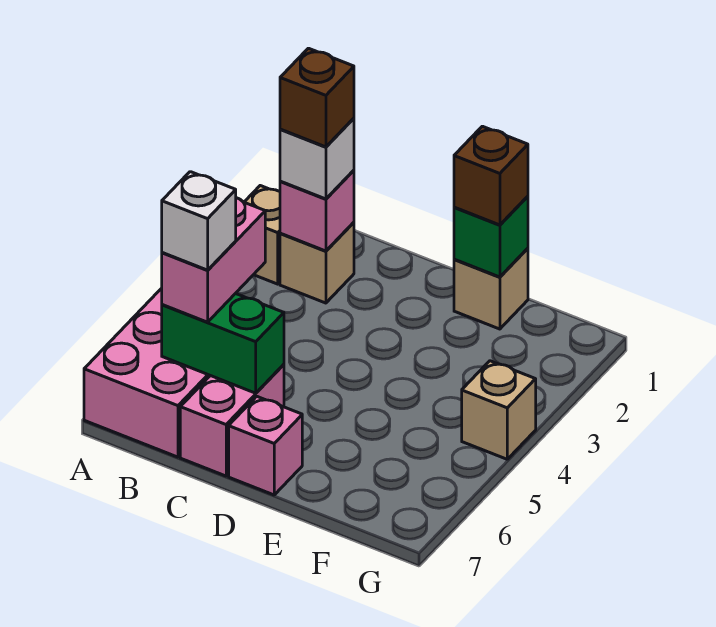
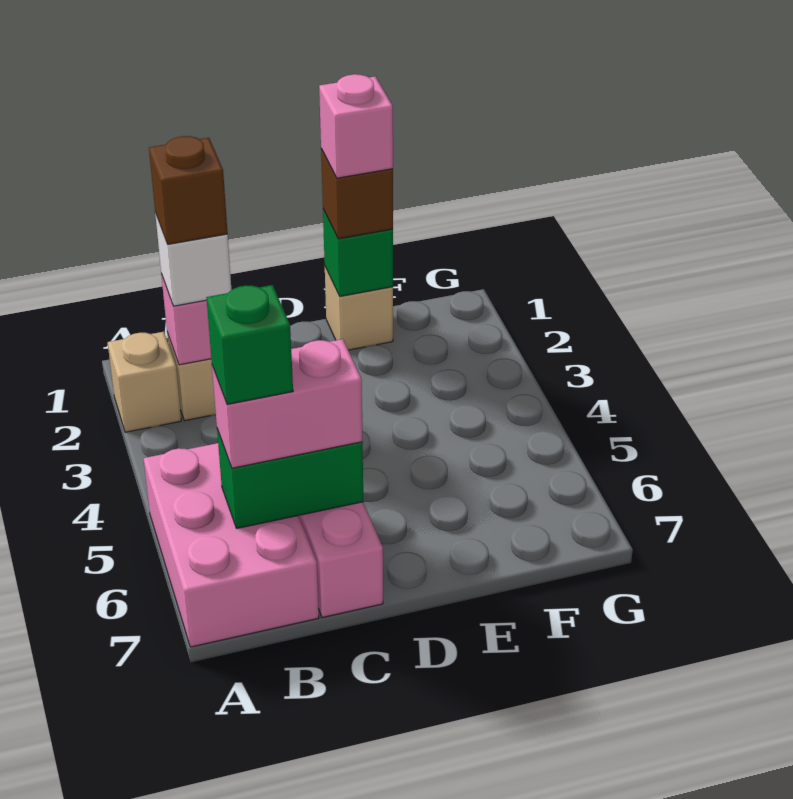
pink brick B5:B6 level 3 -> pink brick B6:C6 level 3
white brick B6 level 4 -> green brick B6 level 4
pink brick D7 level 1 -> pink brick E1 level 4
tan brick G4 level 1 -> none

